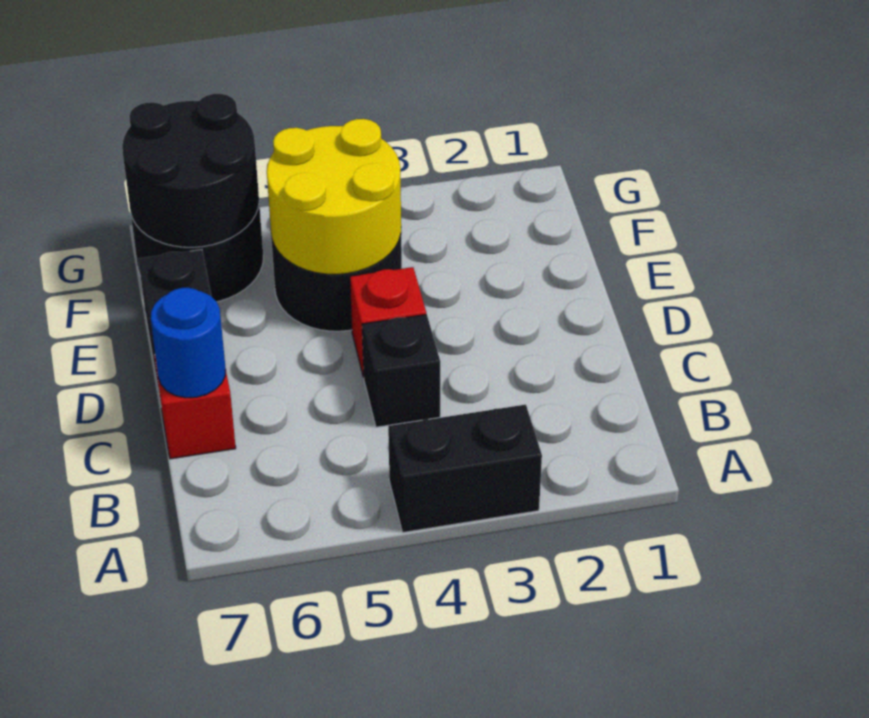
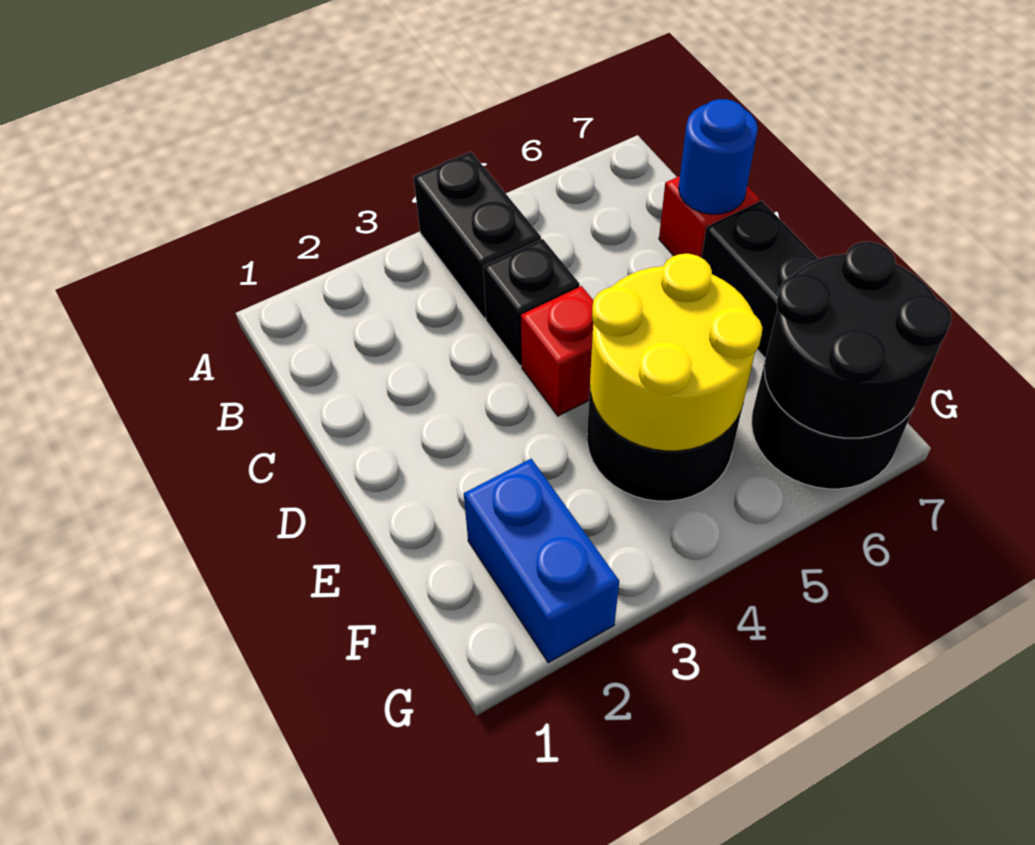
black brick A3:A4 level 1 -> black brick A4:B4 level 1
none -> blue brick F2:G2 level 1

